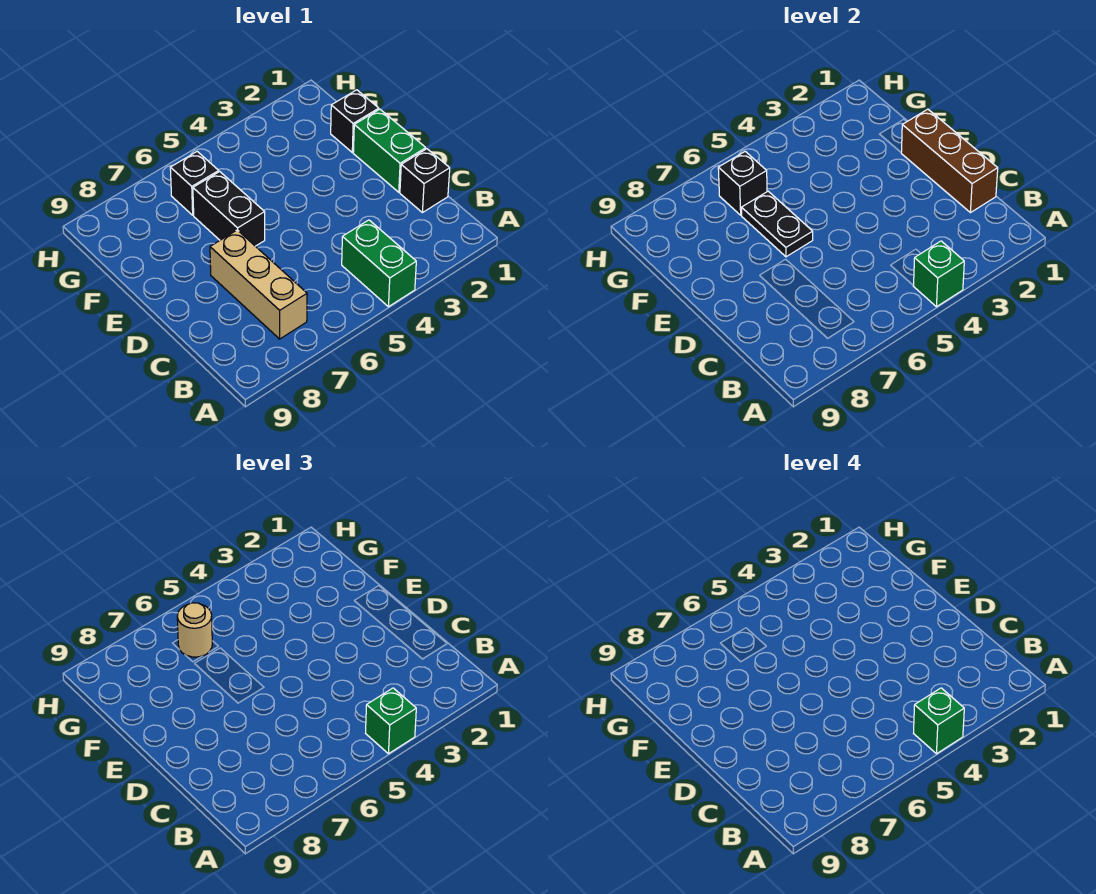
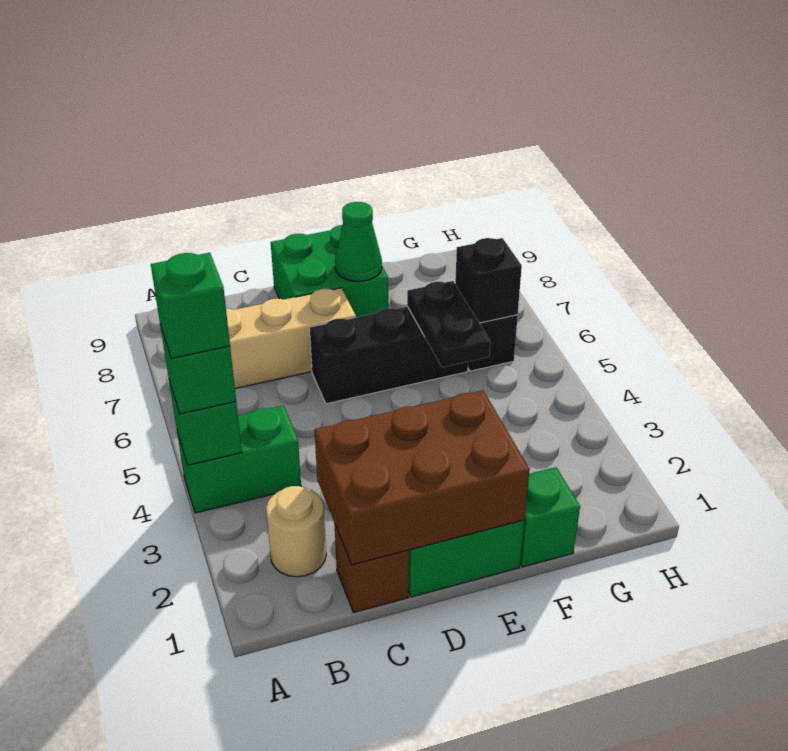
black brick C1 level 1 -> brown brick C1 level 1
brown brick C1:E1 level 2 -> brown brick C1:E2 level 2
none -> green brick D8:E9 level 1
black brick E6:F6 level 1 -> black brick D6:F6 level 1
black plate E6:F6 level 2 -> black plate F5:F6 level 2
none -> green cone E8 level 2
black brick F1 level 1 -> green brick F1 level 1
tan round brick G6 level 3 -> tan round brick B2 level 1

